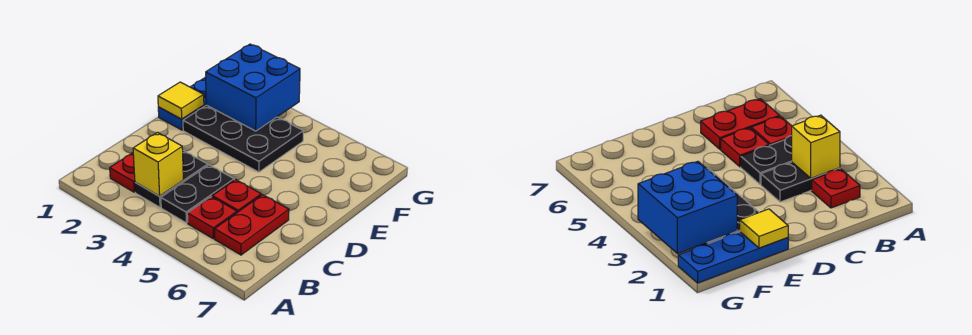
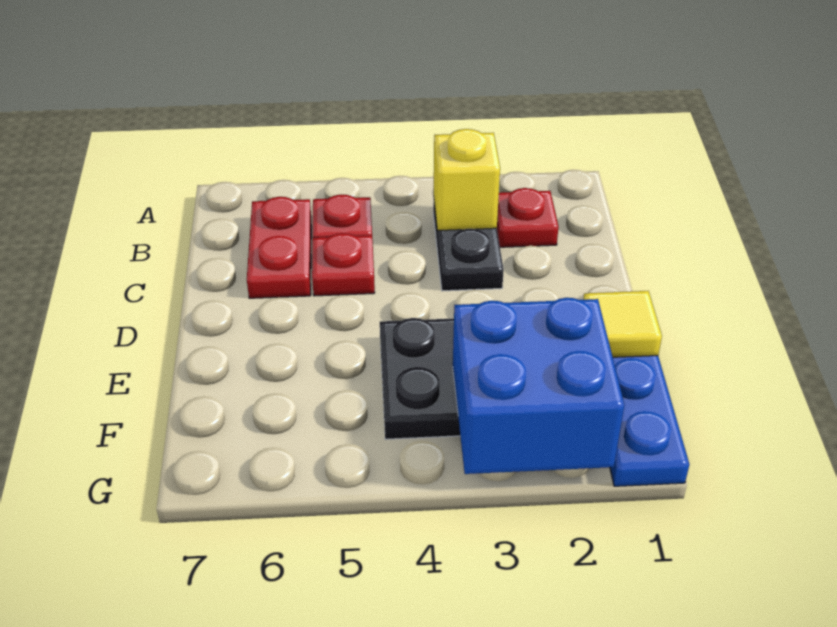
black plate B4:C4 level 1 -> none

